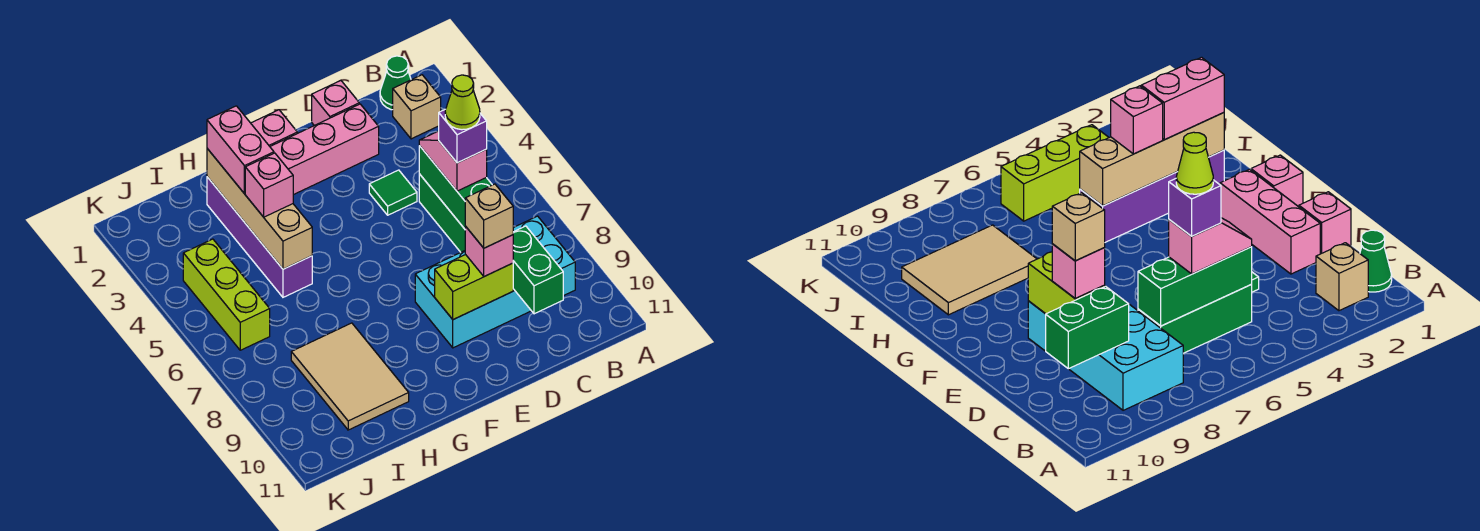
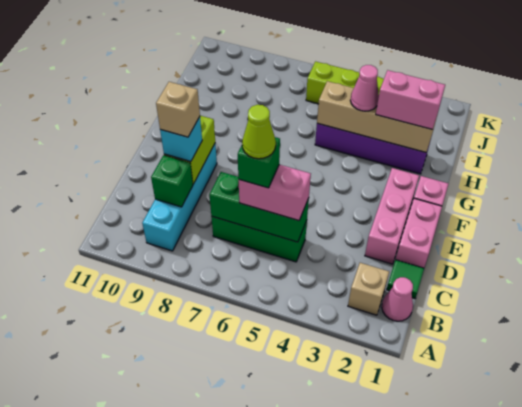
green cone B1 level 1 -> pink cone B1 level 1
cyan brick B8:E9 level 1 -> cyan brick B9:E9 level 1
pink slope C5:C6 level 3 top 6 -> pink brick C5:C6 level 3
purple brick C6 level 4 -> green brick C6 level 4
green brick C9:C10 level 2 -> green brick C9 level 2
pink brick D1 level 1 -> pink brick D1:E1 level 1
green tile D4 level 1 -> green tile C1 level 1
pink brick D9 level 3 -> cyan brick D9 level 3
pink brick H4 level 3 -> pink cone H4 level 3
tan tile H8:I10 level 1 -> none

